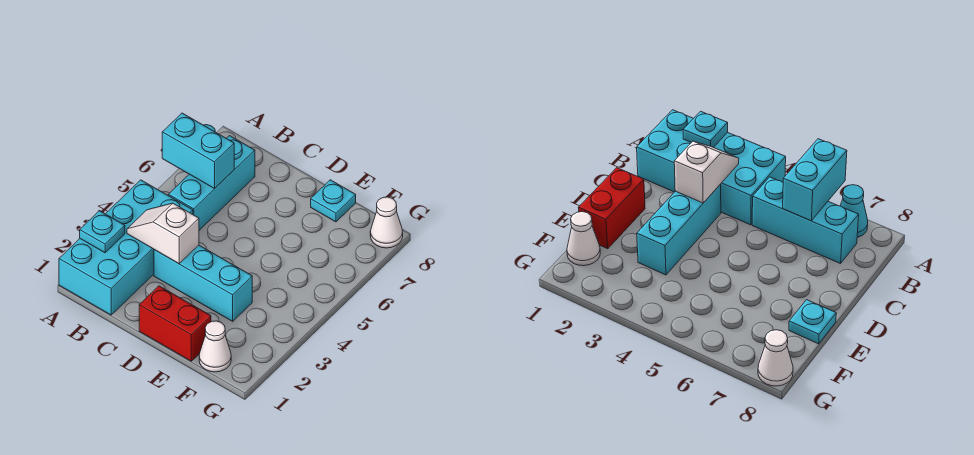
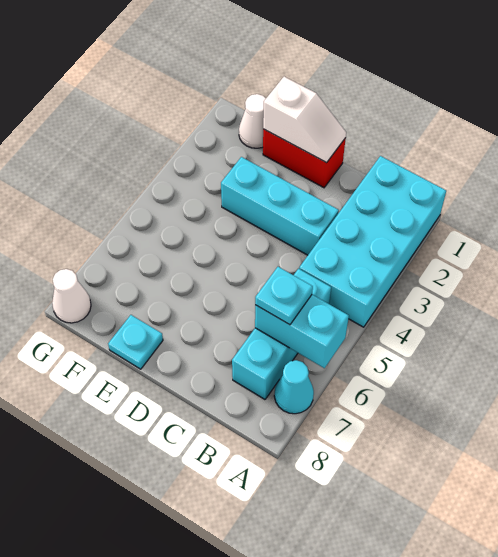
cyan plate A2 level 2 -> cyan plate B6 level 3
white slope B3:C3 level 2 top C -> white slope D1:E1 level 2 top E

